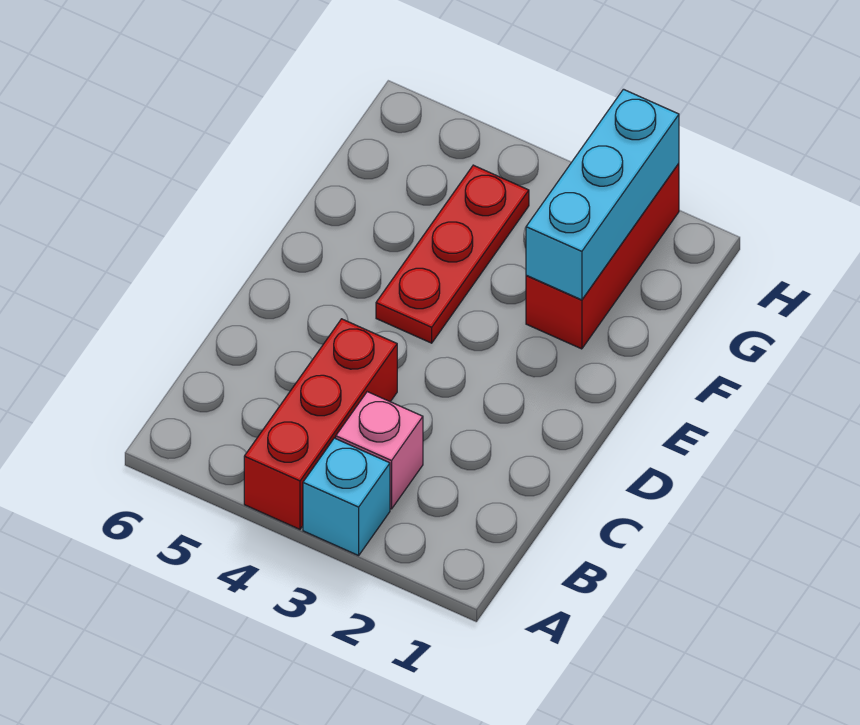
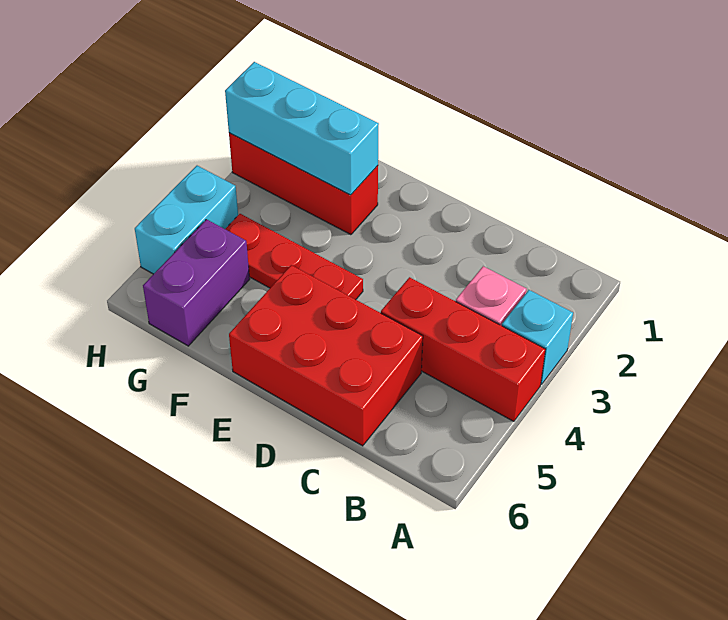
none -> red brick C5:E6 level 1
none -> purple brick G5:G6 level 1
none -> cyan brick H4:H5 level 1

